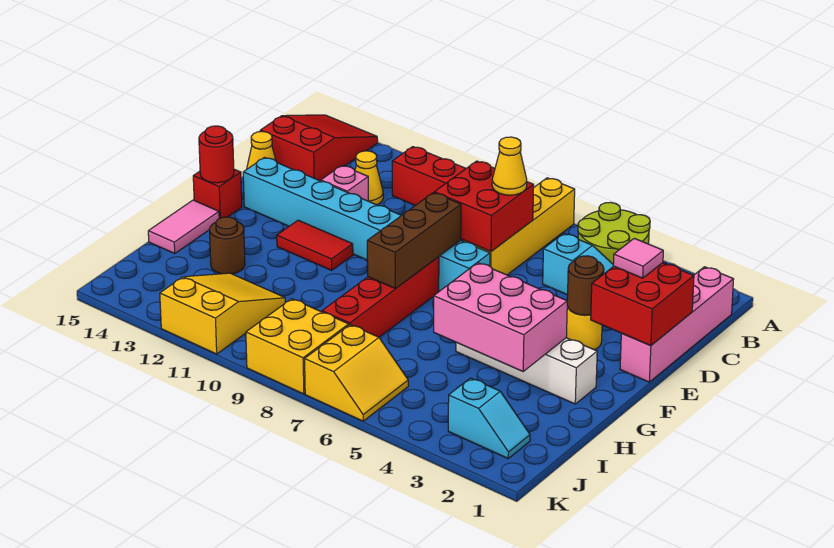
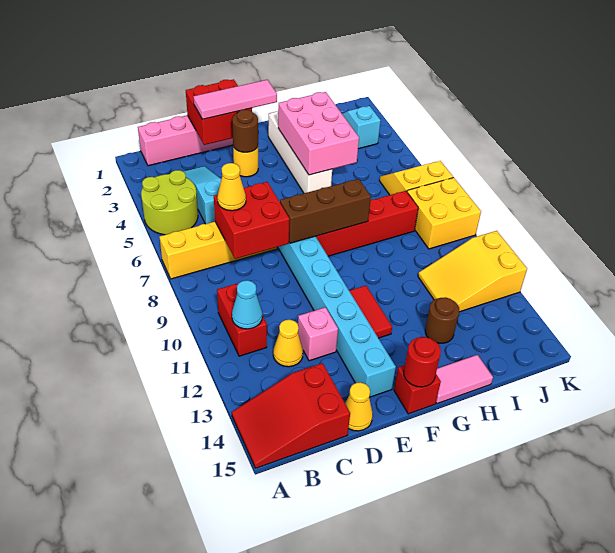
none -> cyan cone B11 level 2
pink tile D2 level 3 -> pink tile D2:F2 level 3

